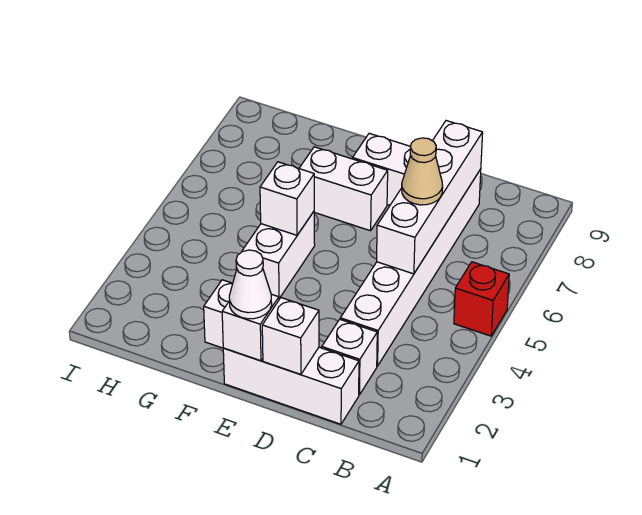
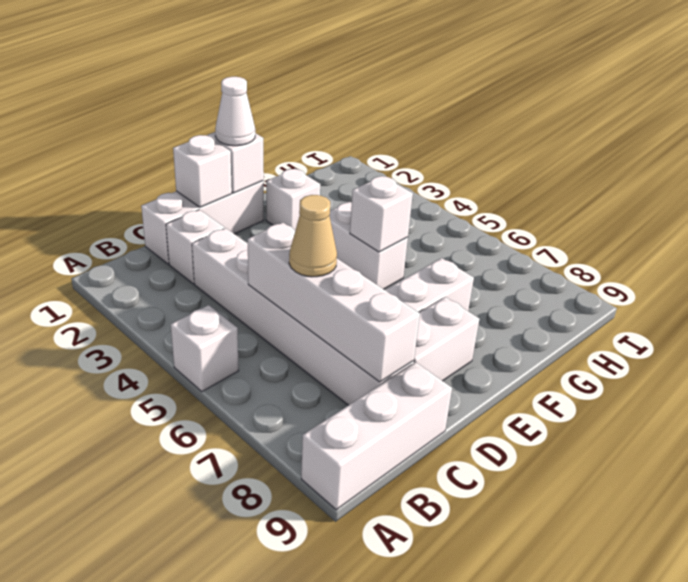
red brick A5 level 1 -> white brick A5 level 1
none -> white brick A9:C9 level 1

